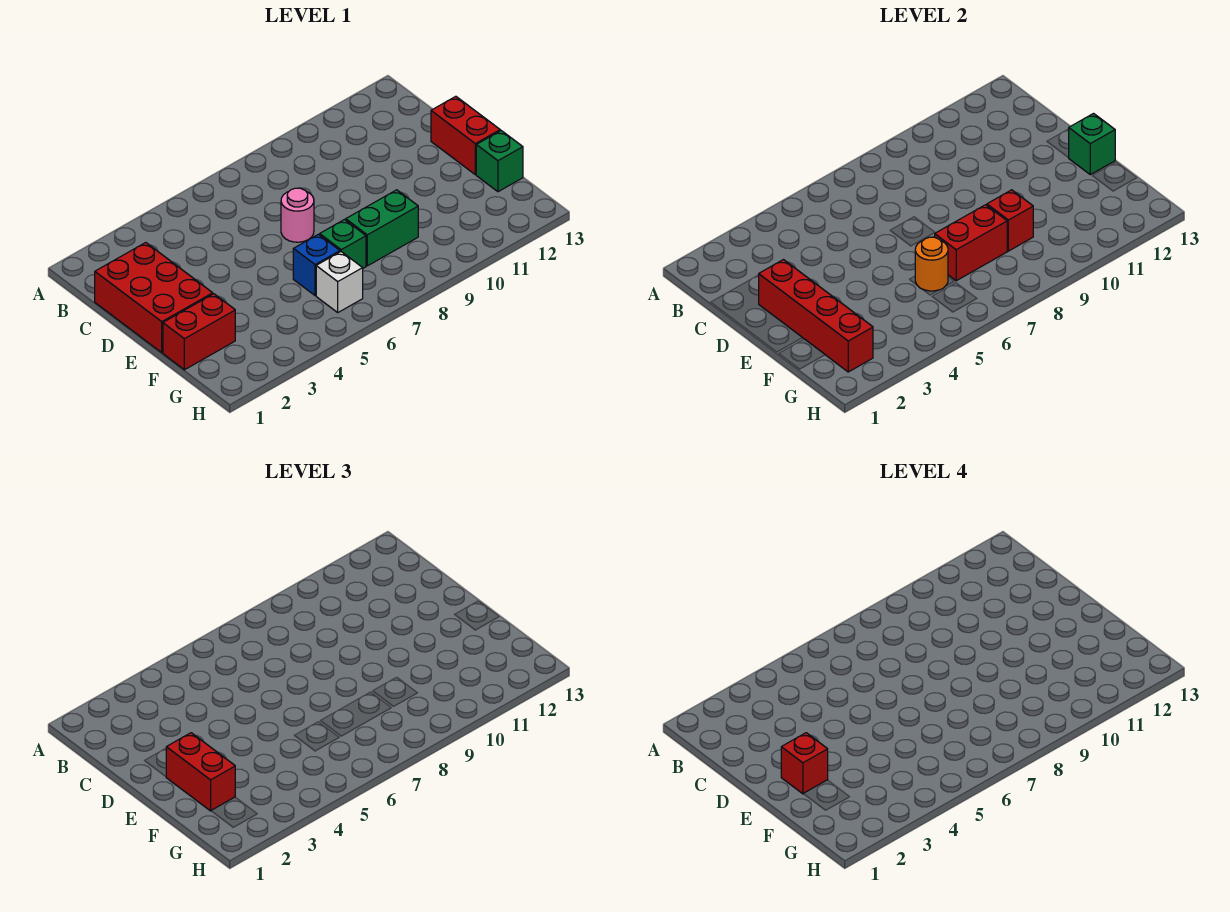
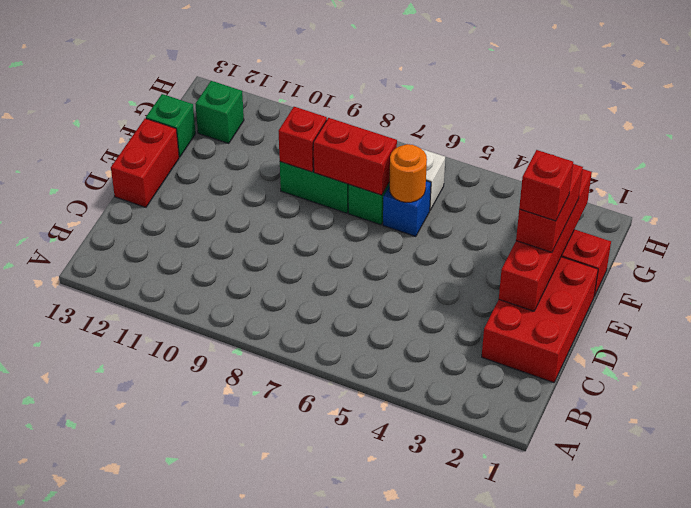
pink round brick D7 level 1 -> none
green brick E13 level 2 -> green brick G12 level 1

